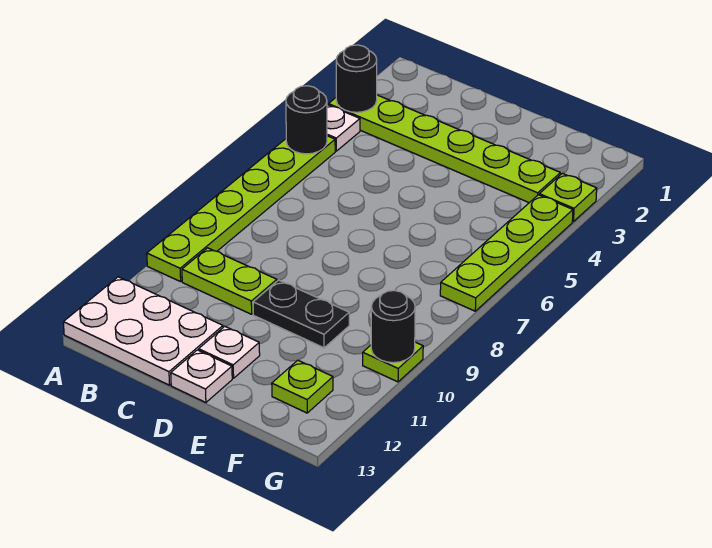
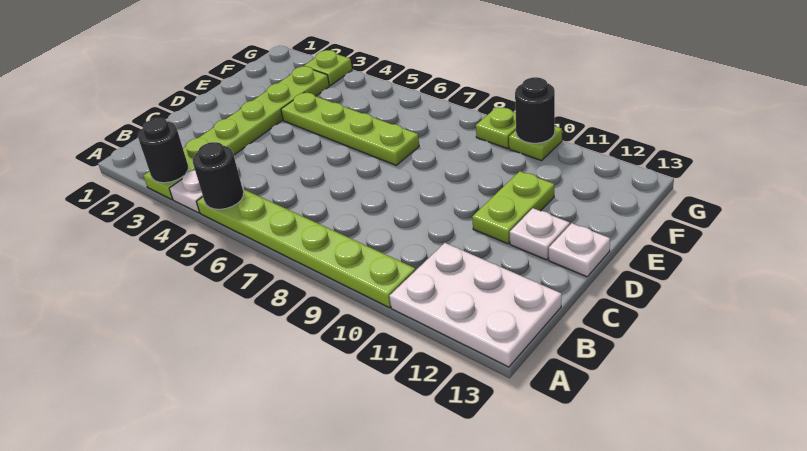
white plate A12:C13 level 1 -> white plate A11:B13 level 1
lime plate B10:C10 level 1 -> lime plate D11:E11 level 1
black plate D10:E10 level 1 -> none
lime plate F12 level 1 -> lime plate G9 level 1
lime plate G4:G7 level 1 -> lime plate E4:E7 level 1

